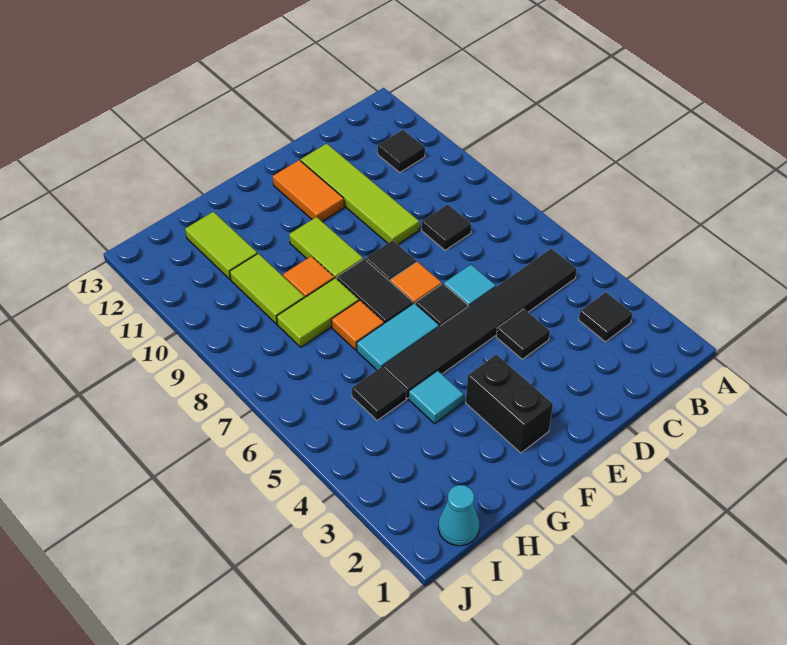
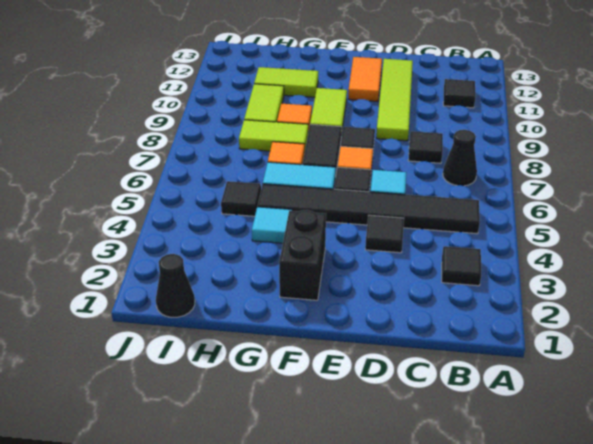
none -> black cone B7 level 1
lime tile H11:H12 level 1 -> lime tile G11:H11 level 1
cyan cone I1 level 1 -> black cone I1 level 1

